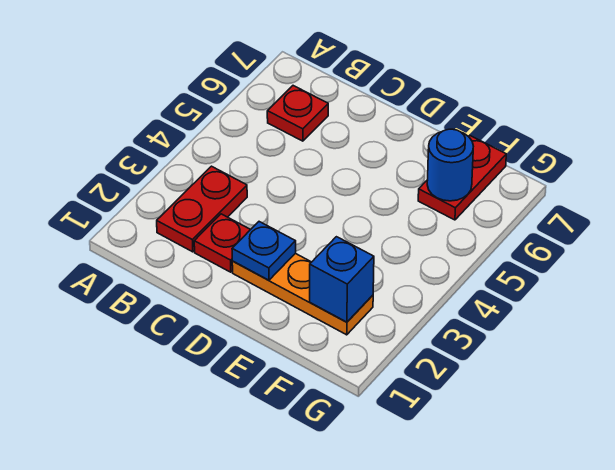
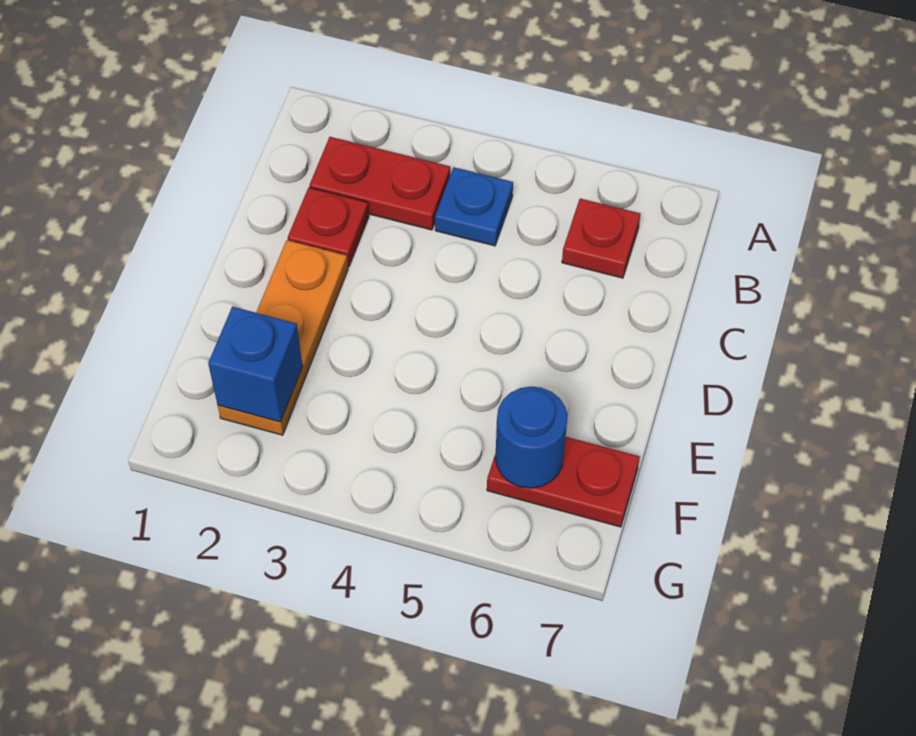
blue plate D2 level 2 -> blue plate B4 level 1

